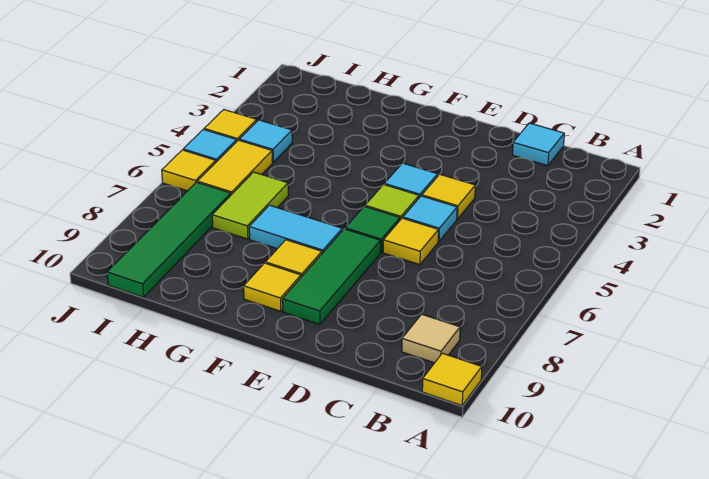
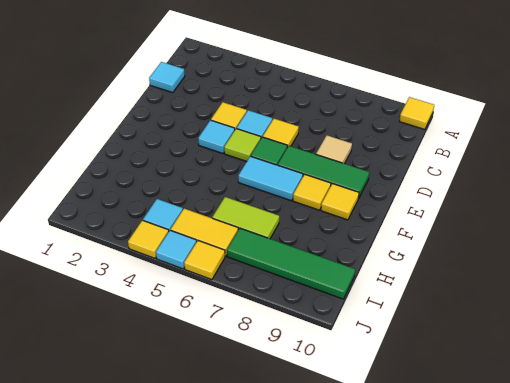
tan tile B9 level 1 -> tan tile D8 level 1
cyan tile F7:G7 level 1 -> cyan tile F6:F7 level 1

